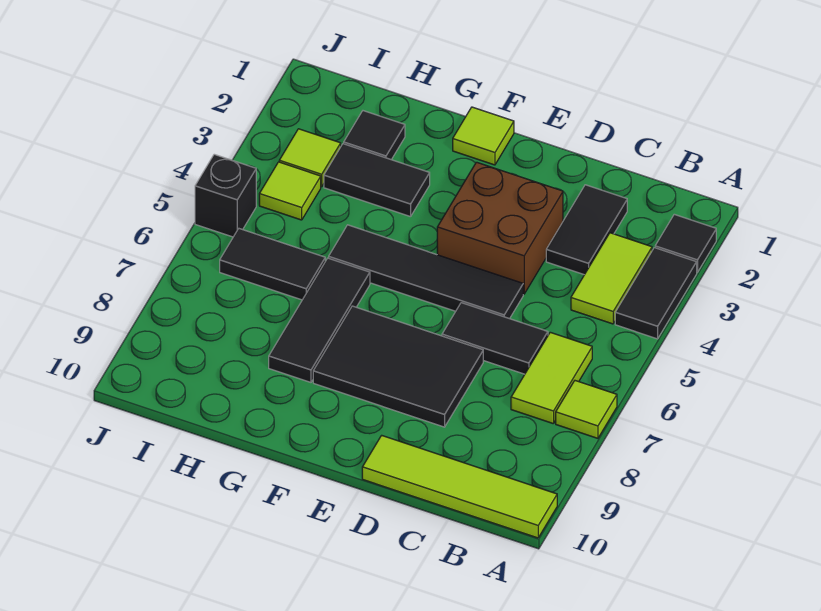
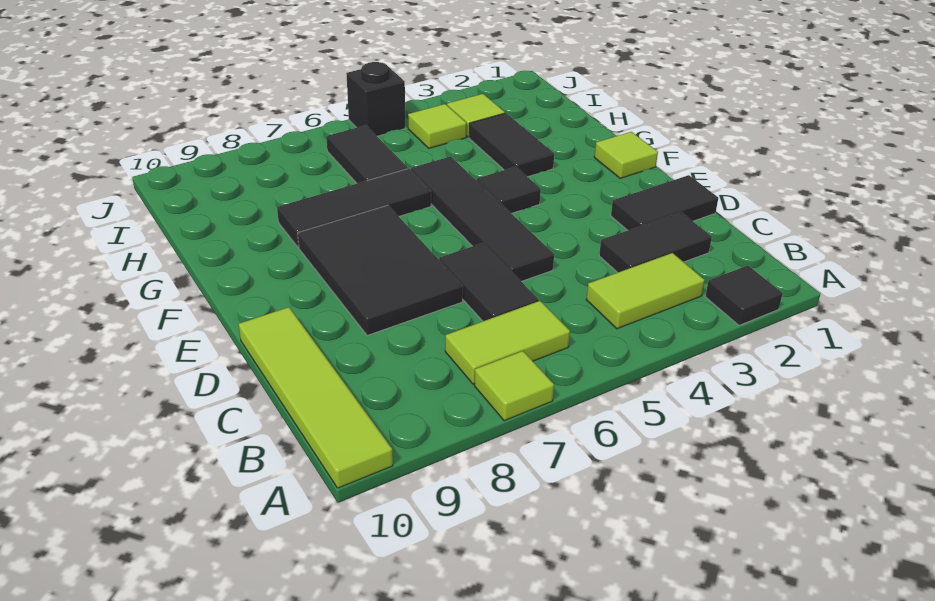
black tile A3:A4 level 1 -> black tile D1:D2 level 1
brown brick D3:E4 level 1 -> none
black tile H2 level 1 -> black tile F4 level 1

